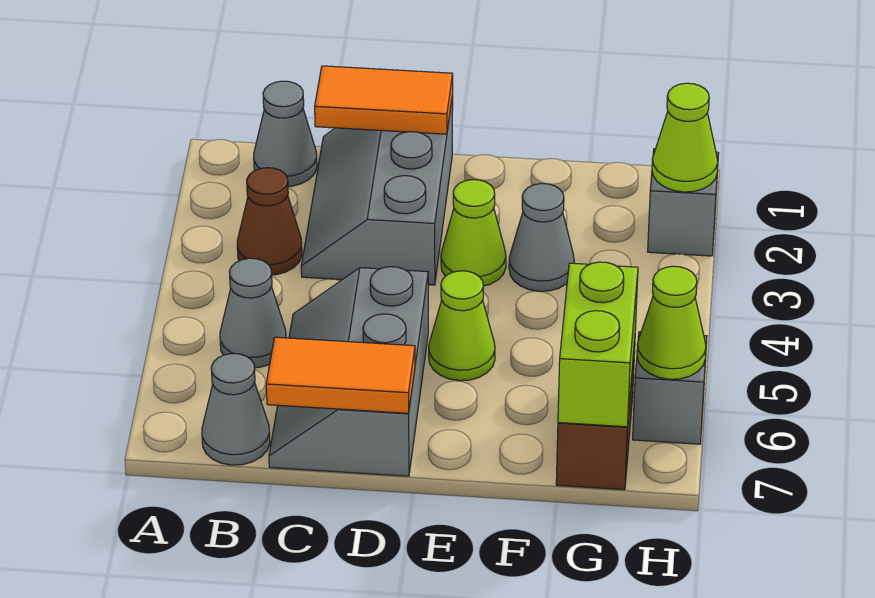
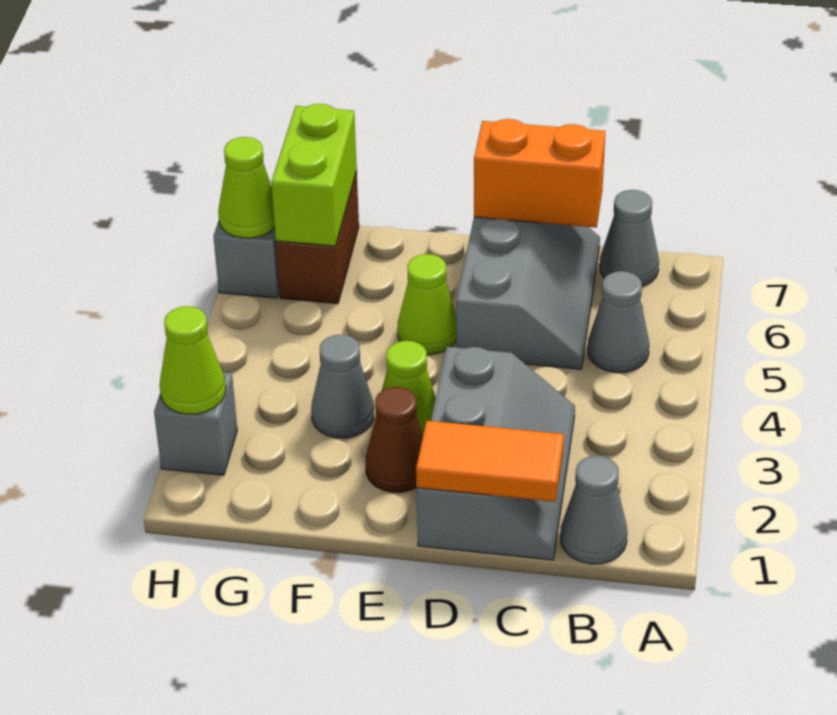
brown cone B3 level 1 -> brown cone E2 level 1
orange tile C7:D7 level 2 -> orange brick C7:D7 level 2

